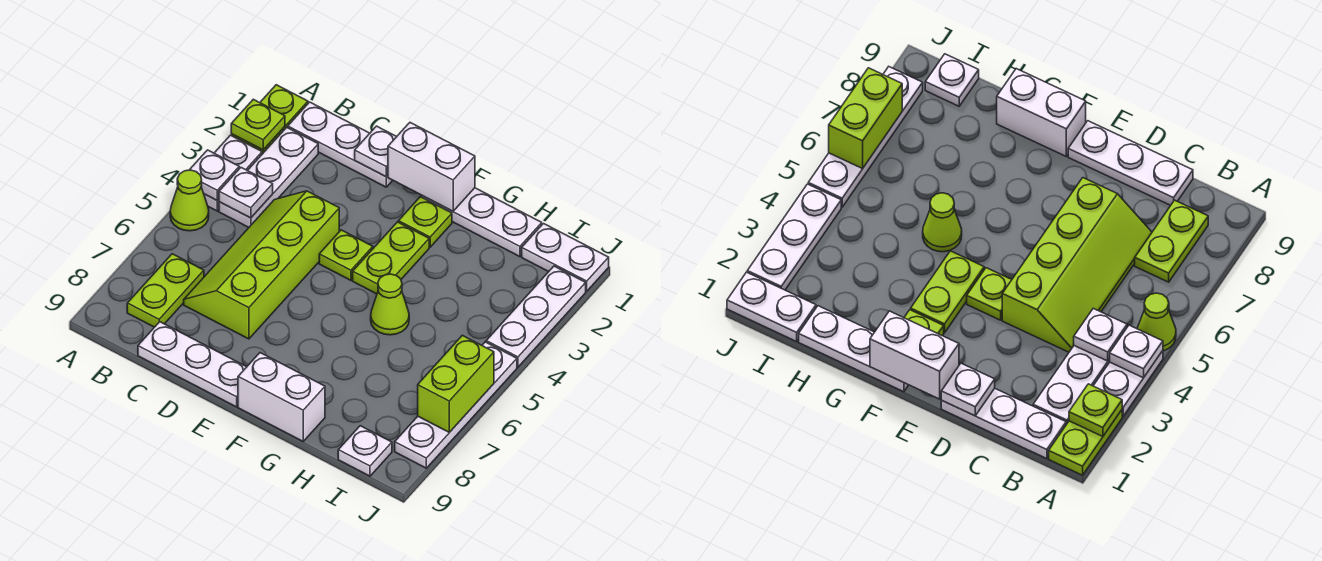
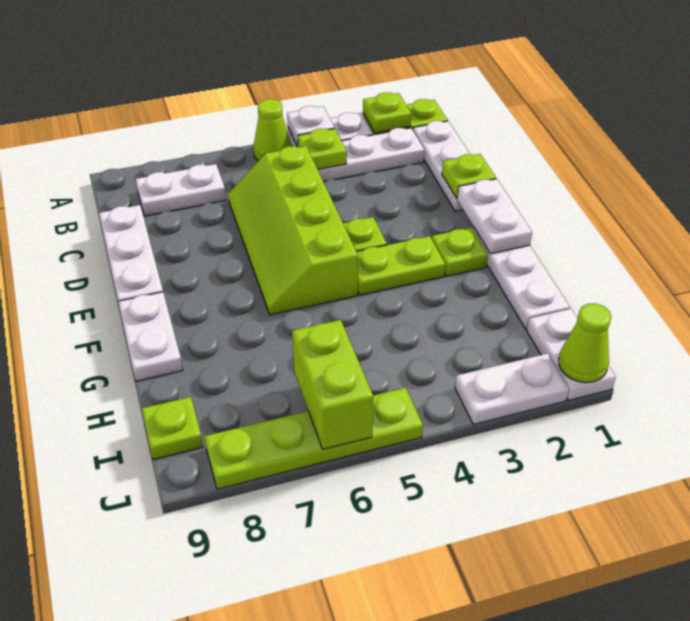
white plate B4 level 2 -> lime plate B4 level 2
lime plate B7:B8 level 1 -> white plate B7:B8 level 1
lime slope C4:D7 level 1 top D -> lime slope C5:F6 level 1 top 5
white plate D1 level 2 -> lime plate D1 level 2
white brick E1:F1 level 2 -> white plate E1:F1 level 2
white brick F9:G9 level 1 -> white plate F9:G9 level 1
lime cone G5 level 1 -> lime cone J1 level 2
white plate I9 level 1 -> lime plate I9 level 1
white plate J2:J4 level 1 -> white plate J2:J3 level 1
white plate J5:J8 level 1 -> lime plate J5:J8 level 1
lime brick J6:J7 level 2 -> lime brick I6:J6 level 2

